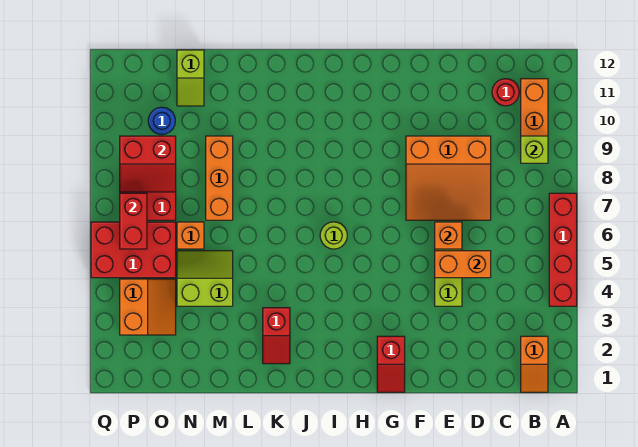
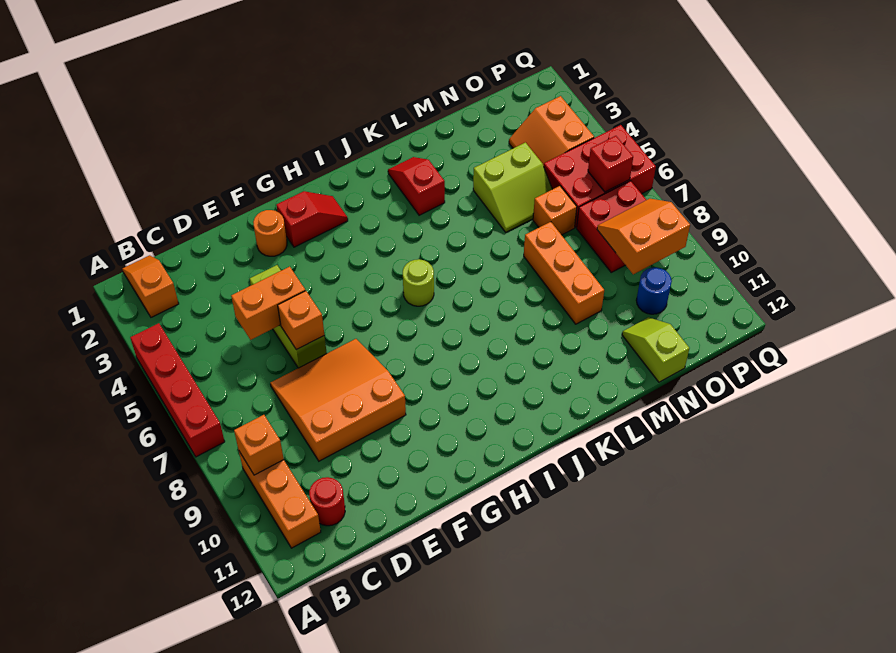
lime brick B9 level 2 -> orange brick B9 level 2
none -> orange round brick F2 level 1
red slope G1:G2 level 1 top 2 -> red slope G2:H2 level 1 top G
red slope O8:P9 level 2 top 9 -> orange slope O8:P9 level 2 top 9
red brick P6:P7 level 2 -> red brick P6 level 2

